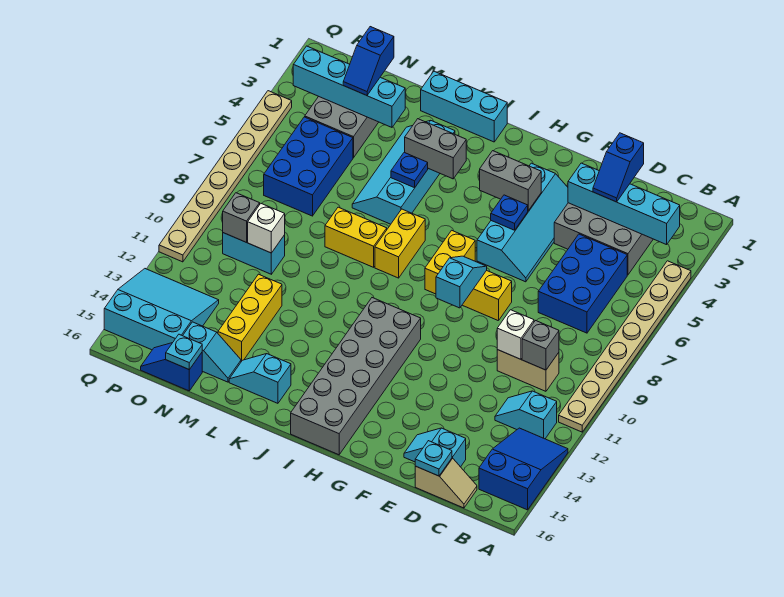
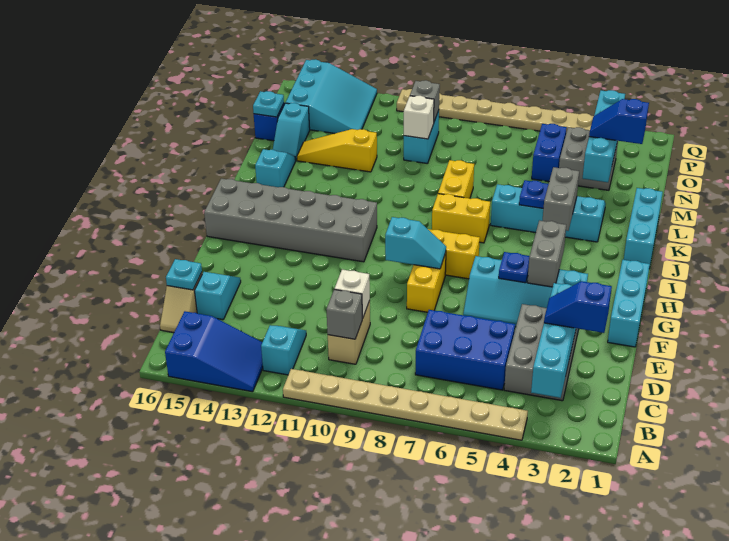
none -> cyan brick F1:H1 level 1
yellow brick M12:M14 level 1 -> yellow slope M12:M14 level 1 top 12
blue brick N5:O7 level 1 -> blue brick N5:O5 level 1

